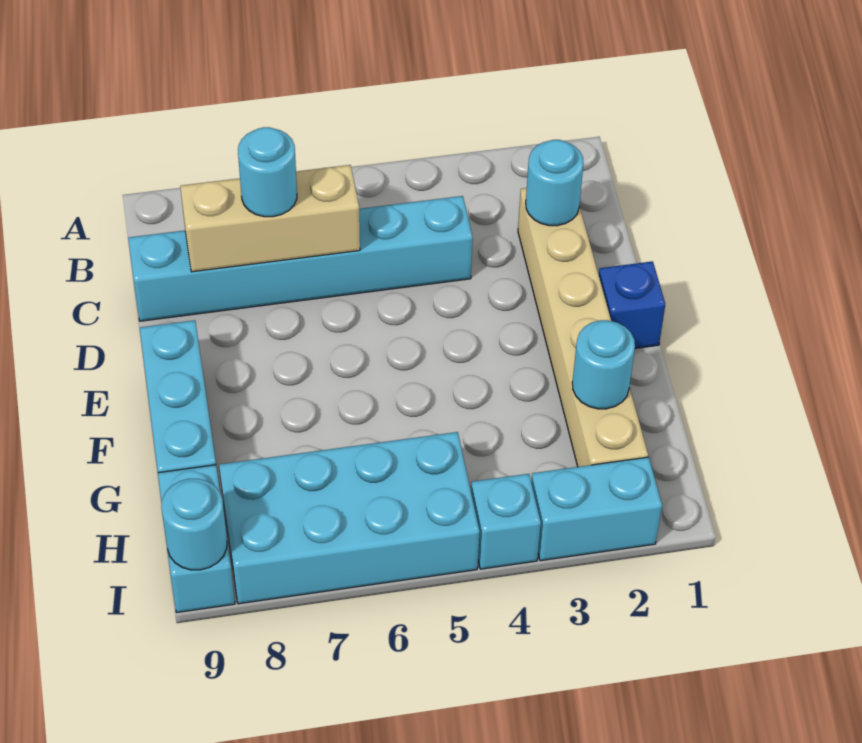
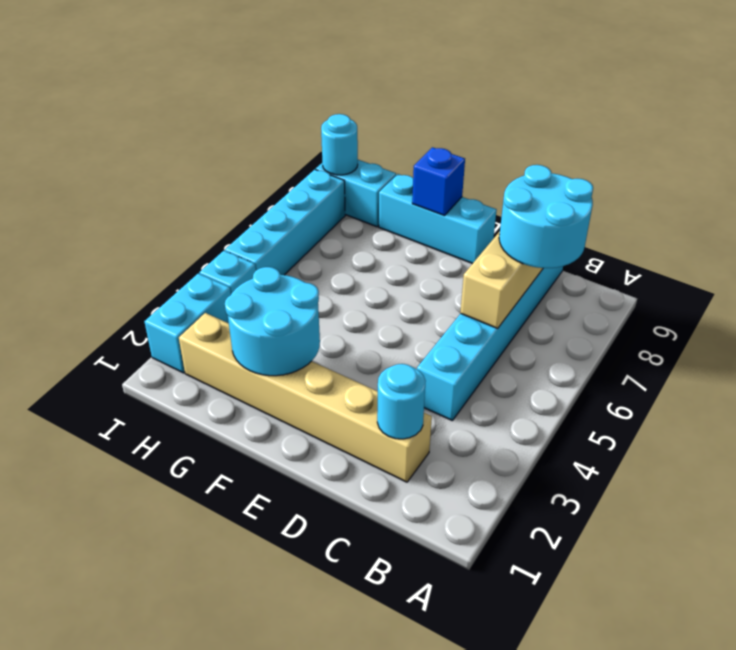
cyan round brick C7 level 3 -> cyan round brick B7:C8 level 3
blue brick E1 level 1 -> blue brick F9 level 2
cyan round brick G2 level 2 -> cyan round brick F2:G3 level 2
cyan brick H5:I8 level 1 -> cyan brick I5:I8 level 1

